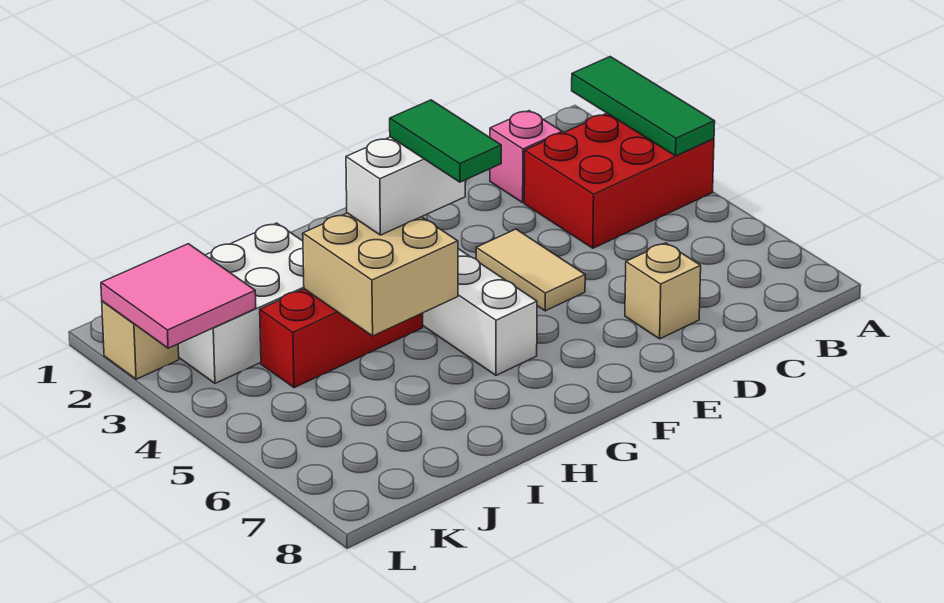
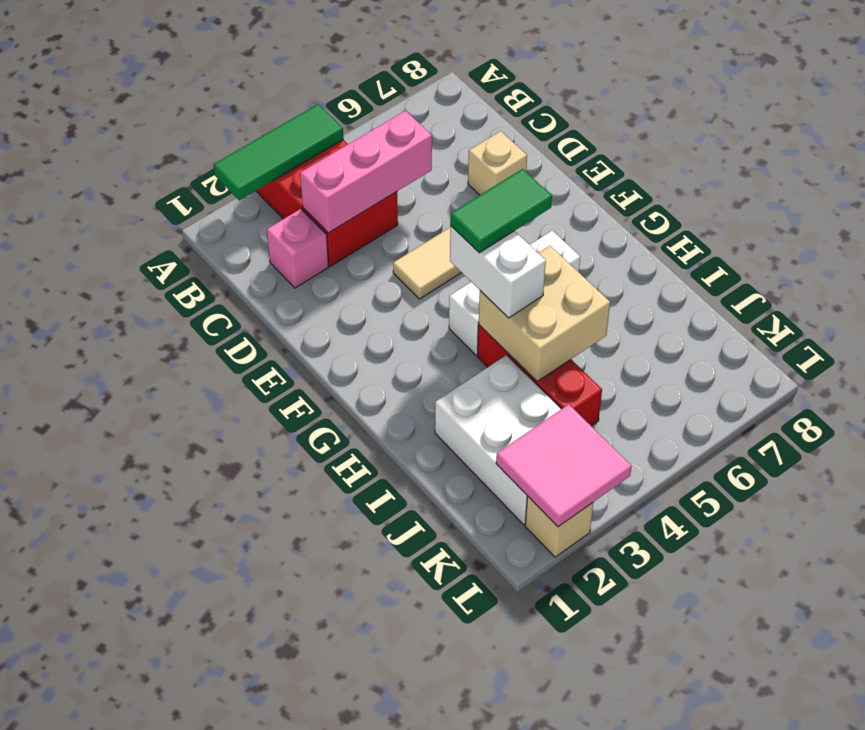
none -> pink brick C3:C5 level 2

